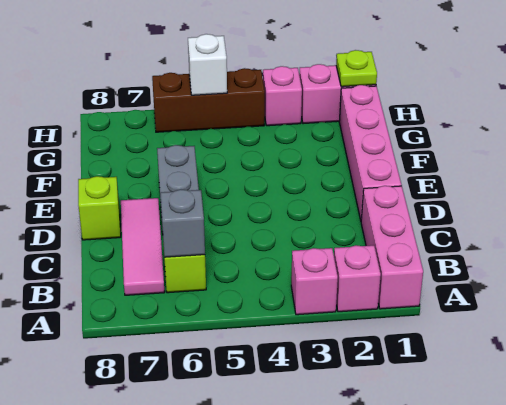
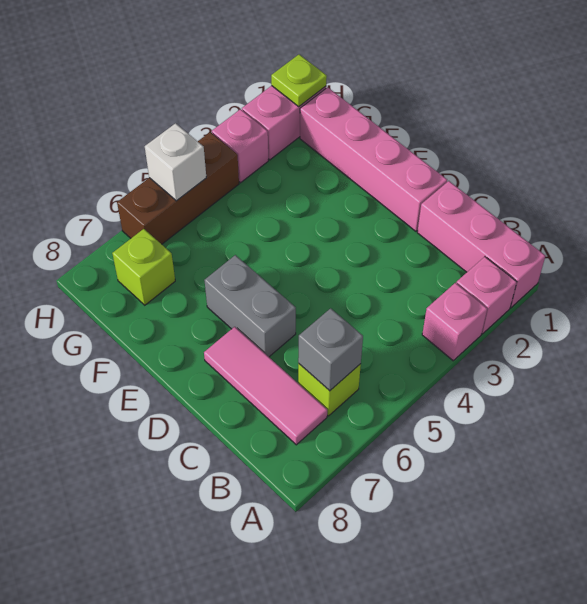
lime brick D8 level 1 -> lime brick G7 level 1

